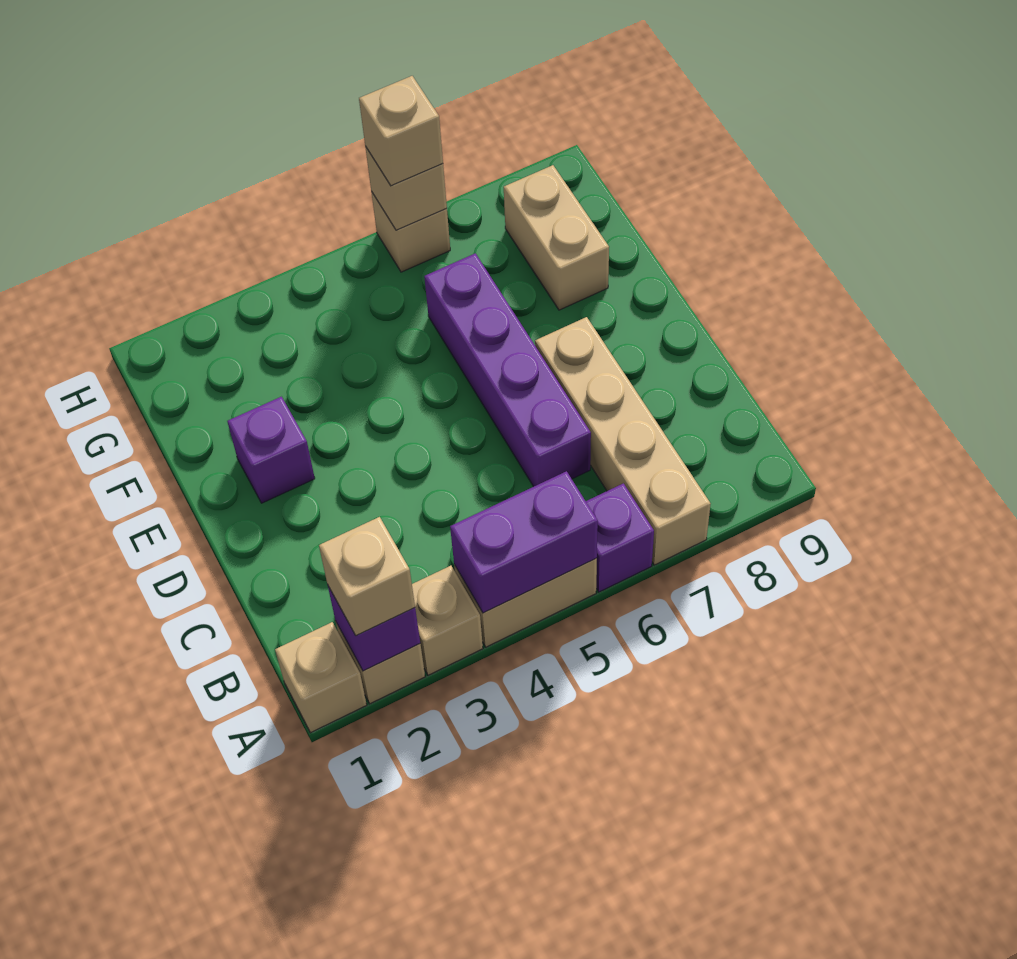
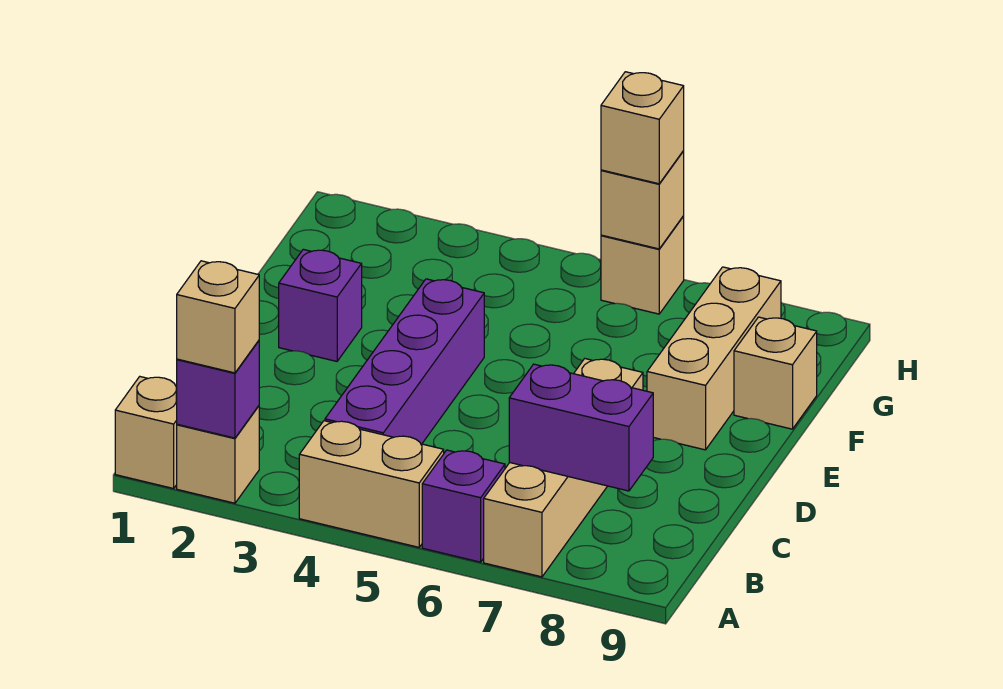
tan brick A3 level 1 -> tan brick F9 level 1
purple brick A4:A5 level 2 -> purple brick B7:B8 level 2
purple brick C6:F6 level 1 -> purple brick B4:E4 level 1
tan brick F8:G8 level 1 -> tan brick E8:G8 level 1

